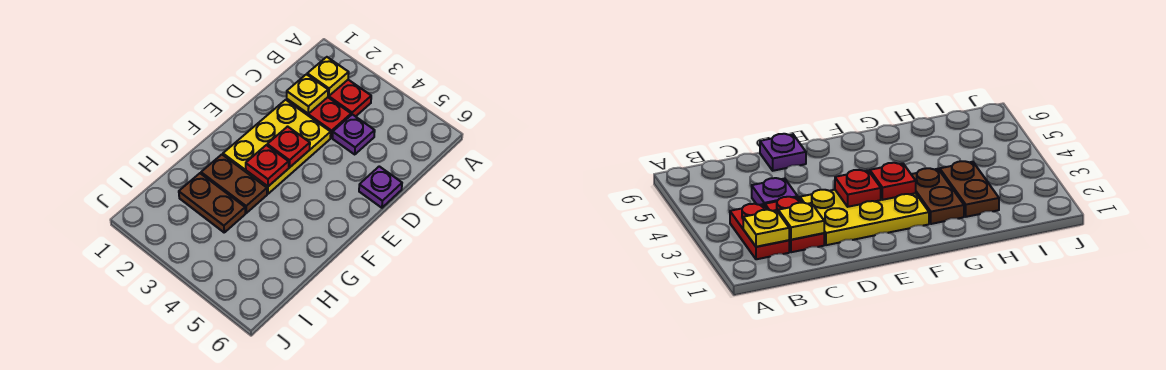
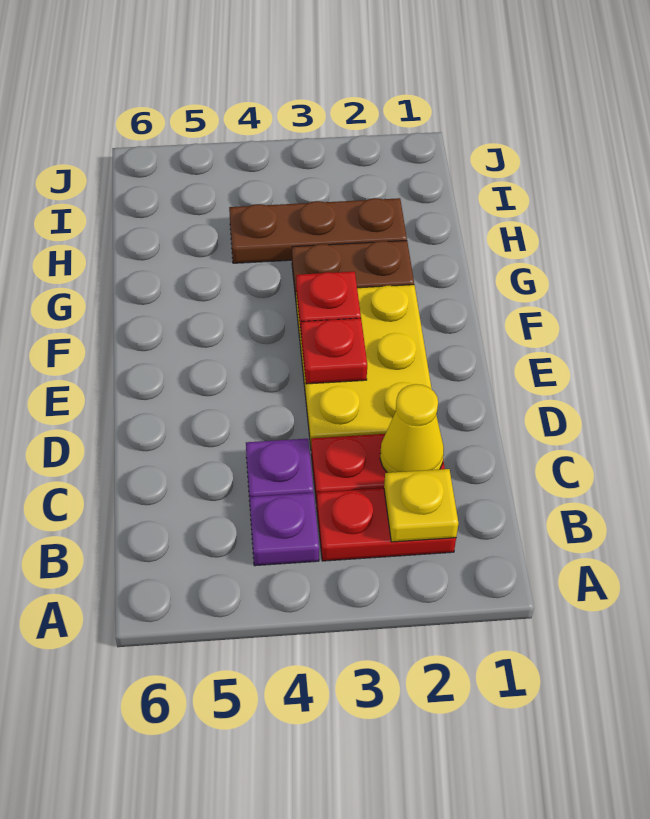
yellow plate C2 level 2 -> yellow cone C2 level 2
purple plate D6 level 1 -> purple plate B4 level 1
brown plate H2:H3 level 1 -> brown plate H2:H4 level 1

